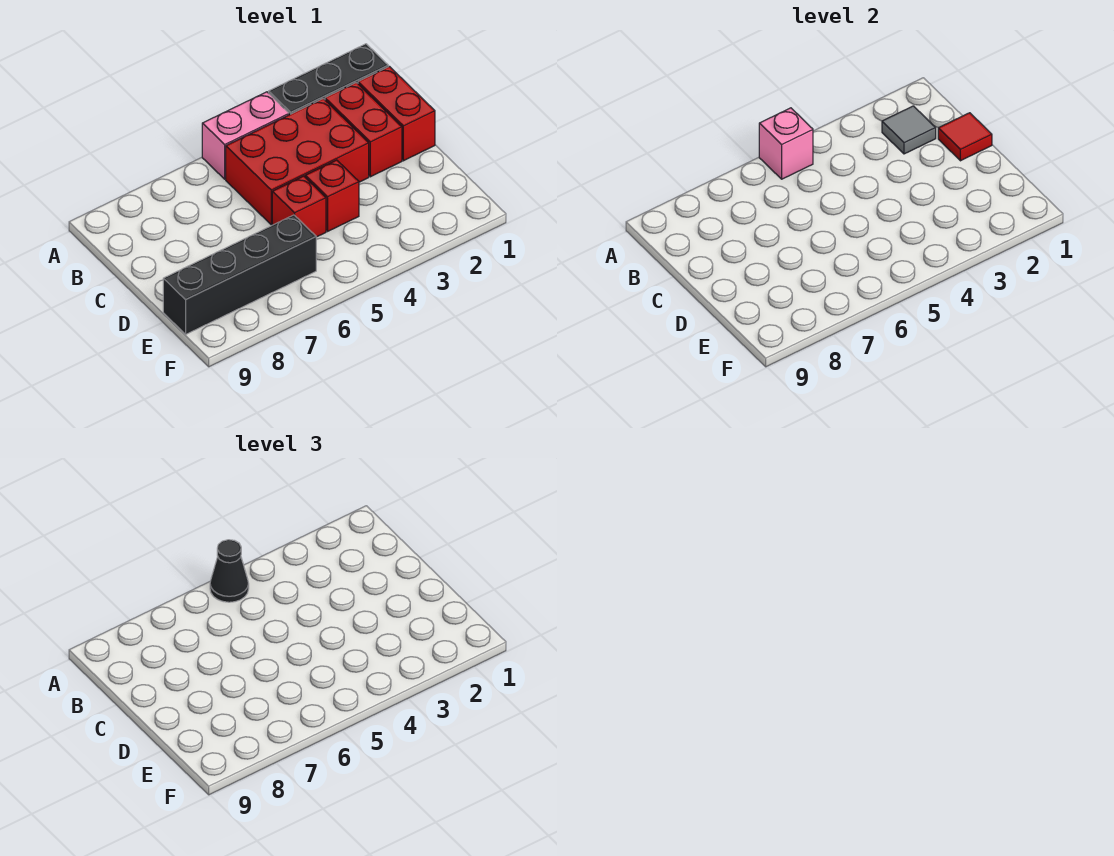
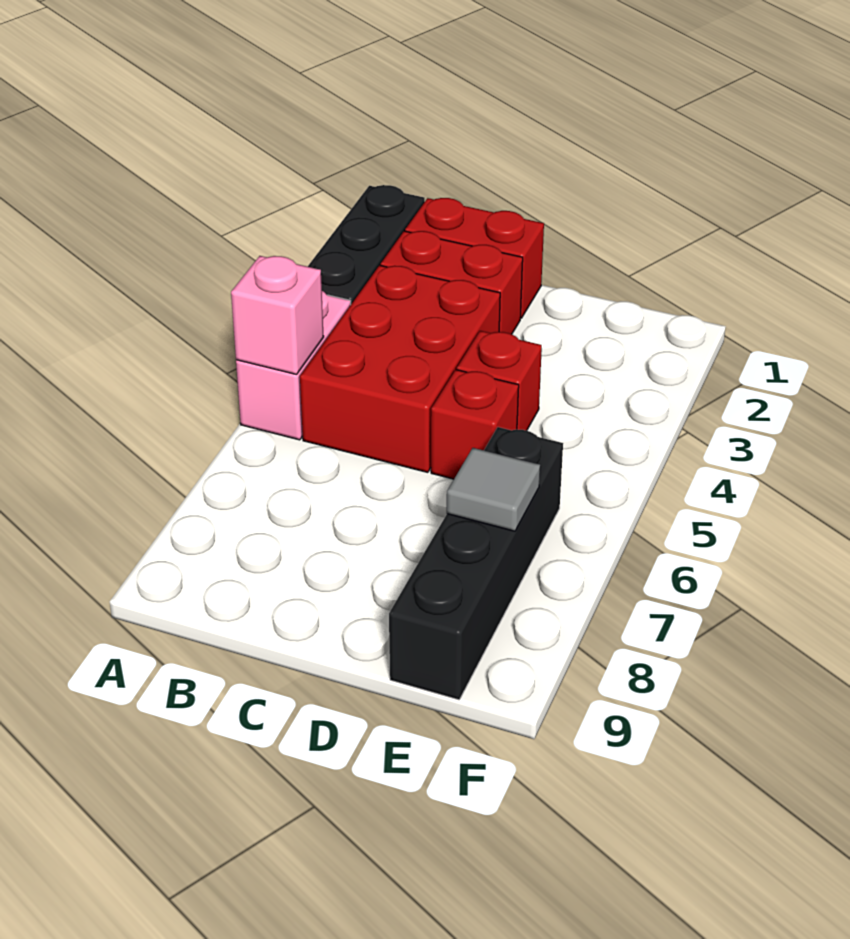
black cone A5 level 3 -> none
grey tile B2 level 2 -> grey tile E7 level 2
red tile C1 level 2 -> none

